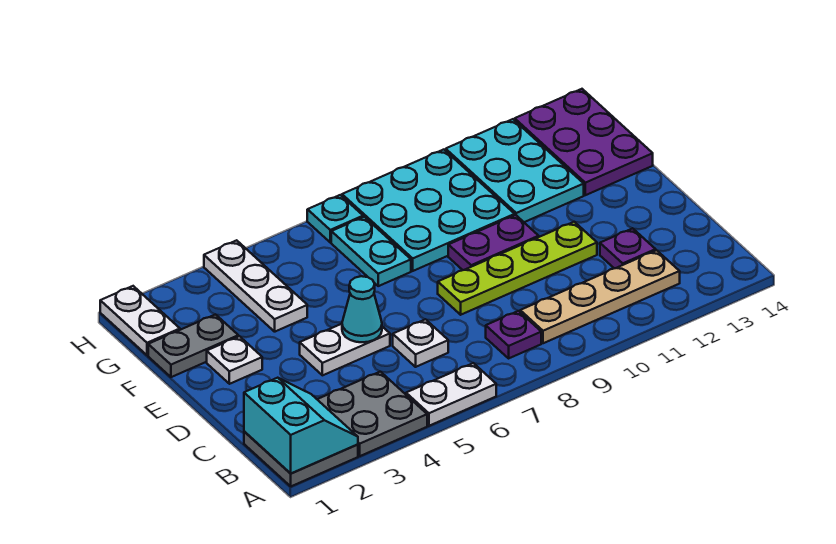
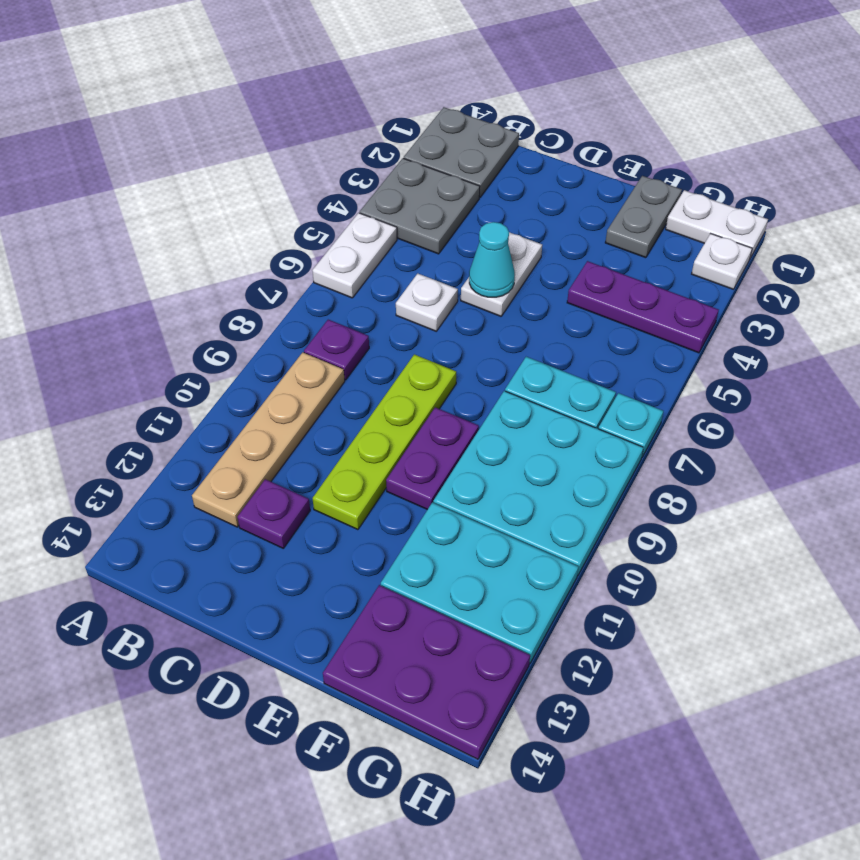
cyan slope A1:B2 level 2 top 1 -> none
white plate E2 level 1 -> white plate H2 level 1
white plate F4:H4 level 1 -> purple plate F4:H4 level 1

